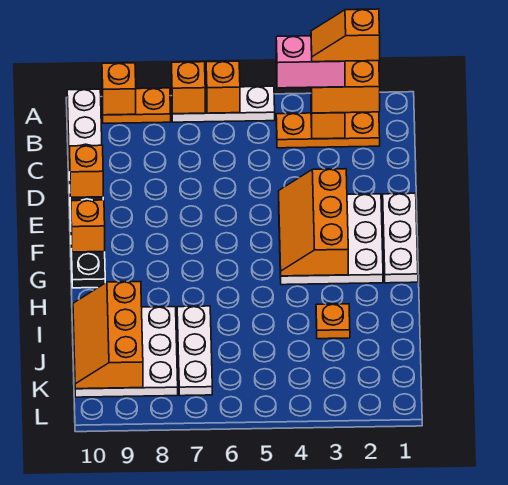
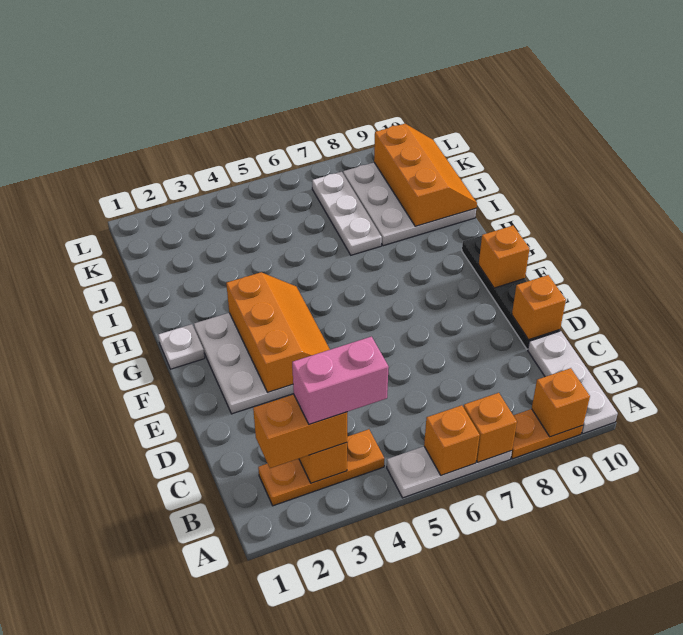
orange slope B2:B3 level 5 top 2 -> none
white plate E1:G1 level 1 -> white plate G1 level 1
orange plate I3 level 1 -> none

